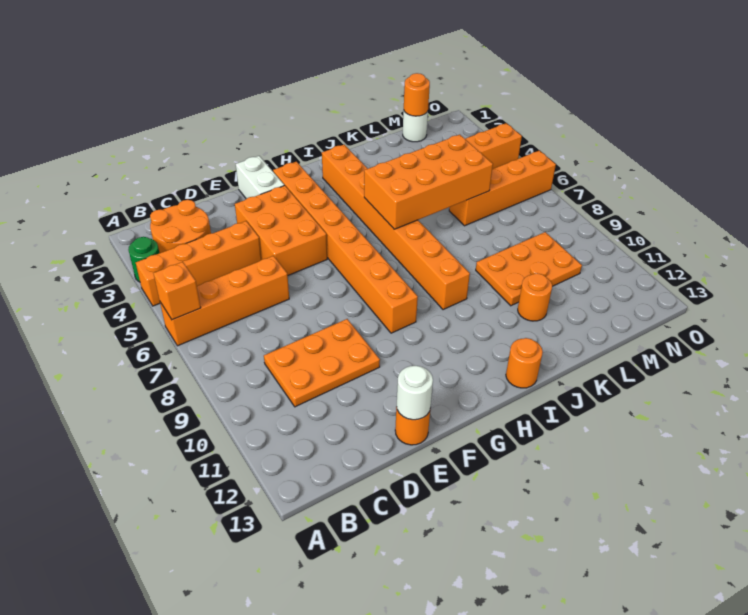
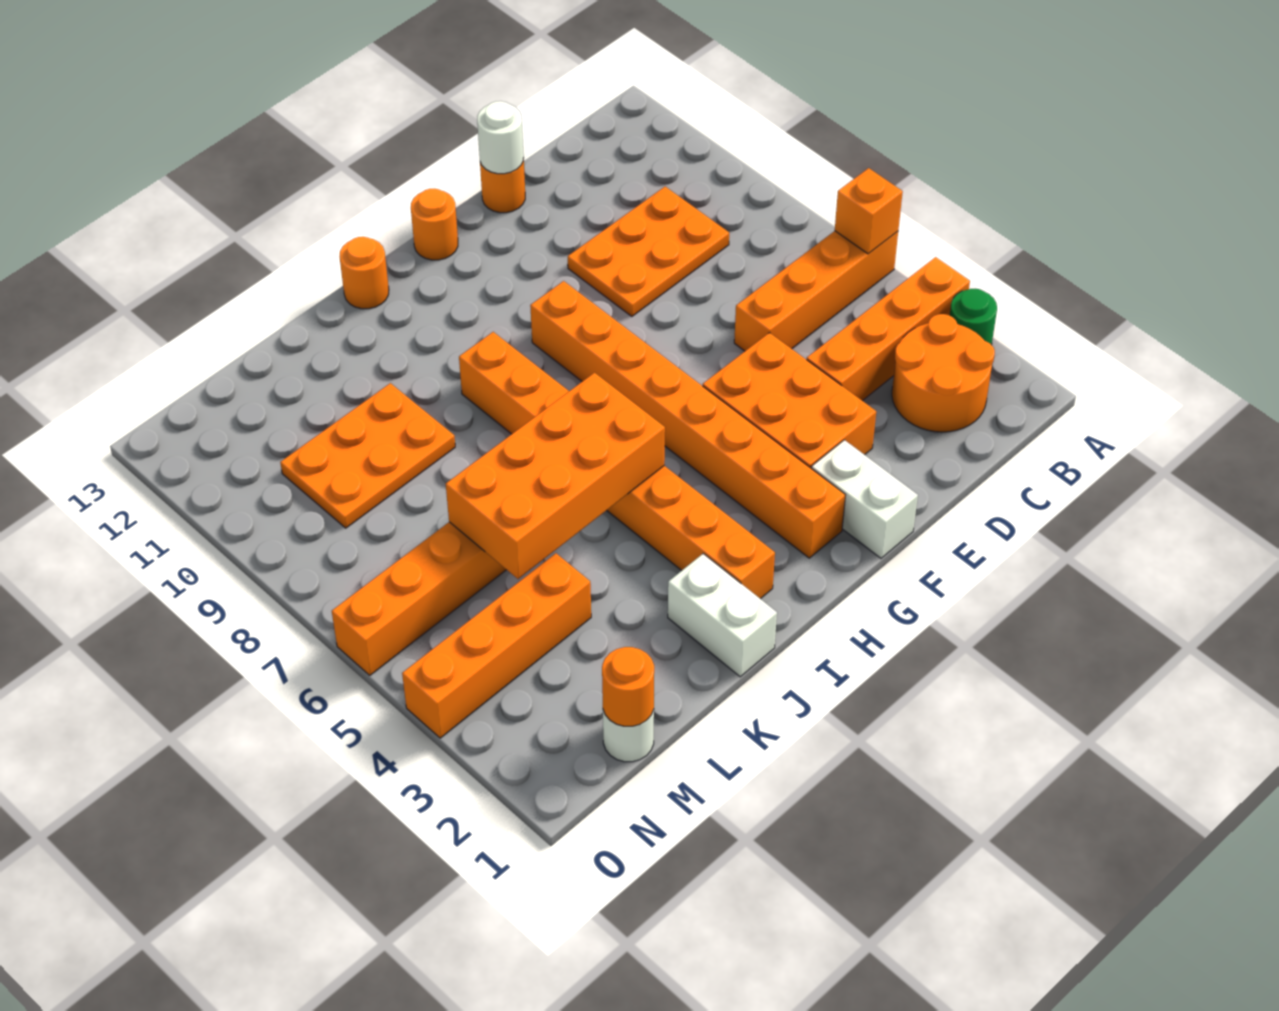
none -> white brick J1:J2 level 1
orange round brick K11 level 1 -> orange round brick G13 level 1

